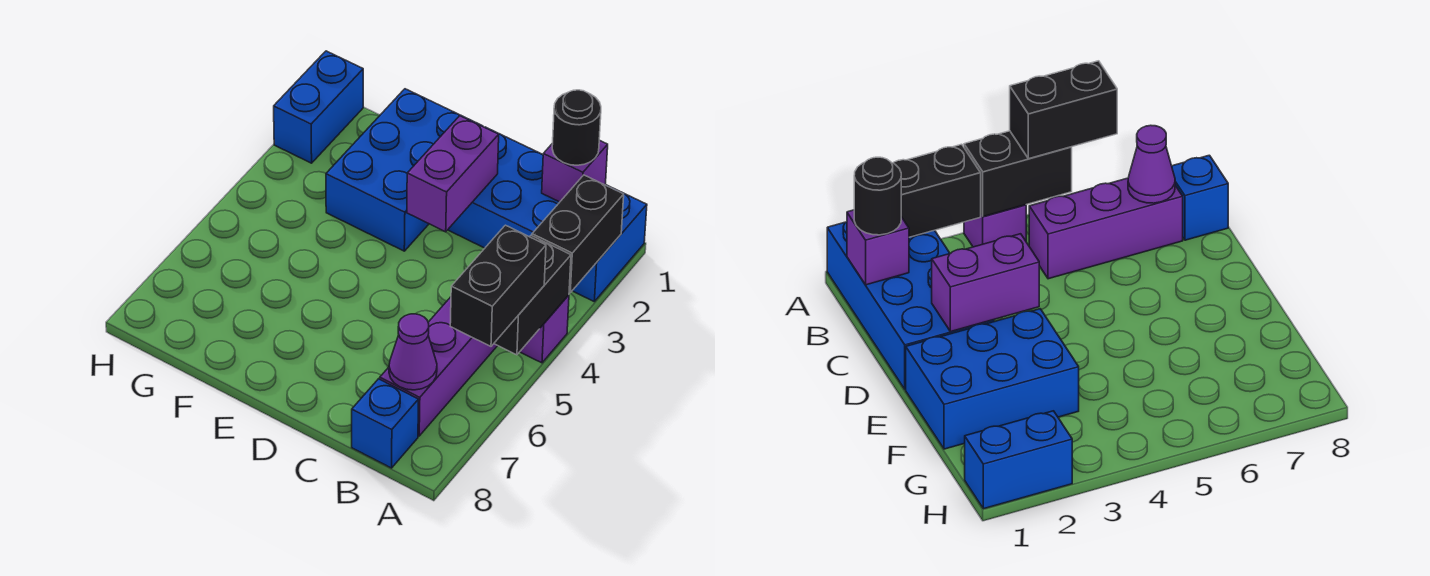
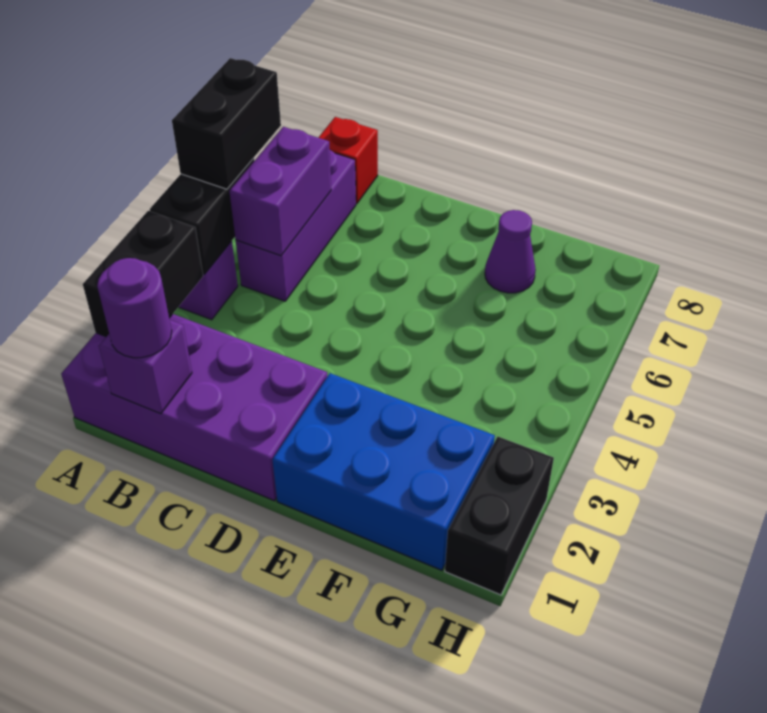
blue brick A1:D2 level 1 -> purple brick A1:D2 level 1
black round brick B1 level 3 -> purple round brick B1 level 3
purple cone B7 level 2 -> purple cone F7 level 1
blue brick B8 level 1 -> red brick B8 level 1
purple brick D2:D3 level 2 -> purple brick B5:B6 level 2
blue brick E1:F3 level 1 -> blue brick E1:G2 level 1
blue brick H1:H2 level 1 -> black brick H1:H2 level 1

